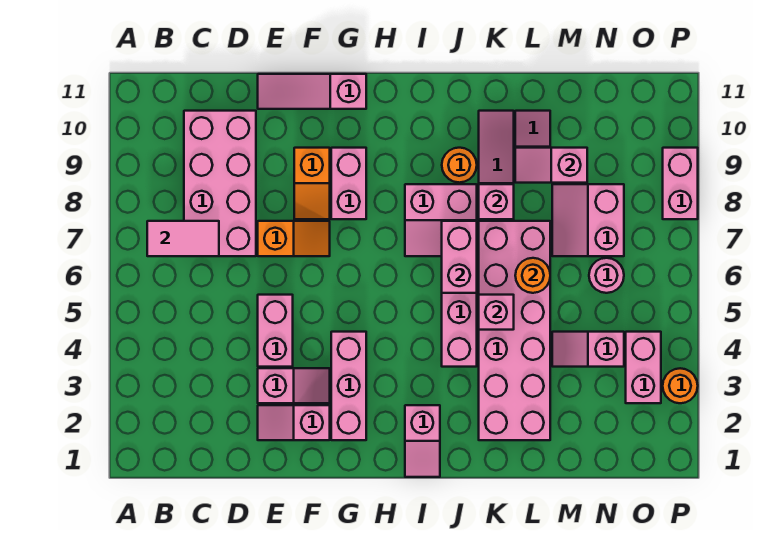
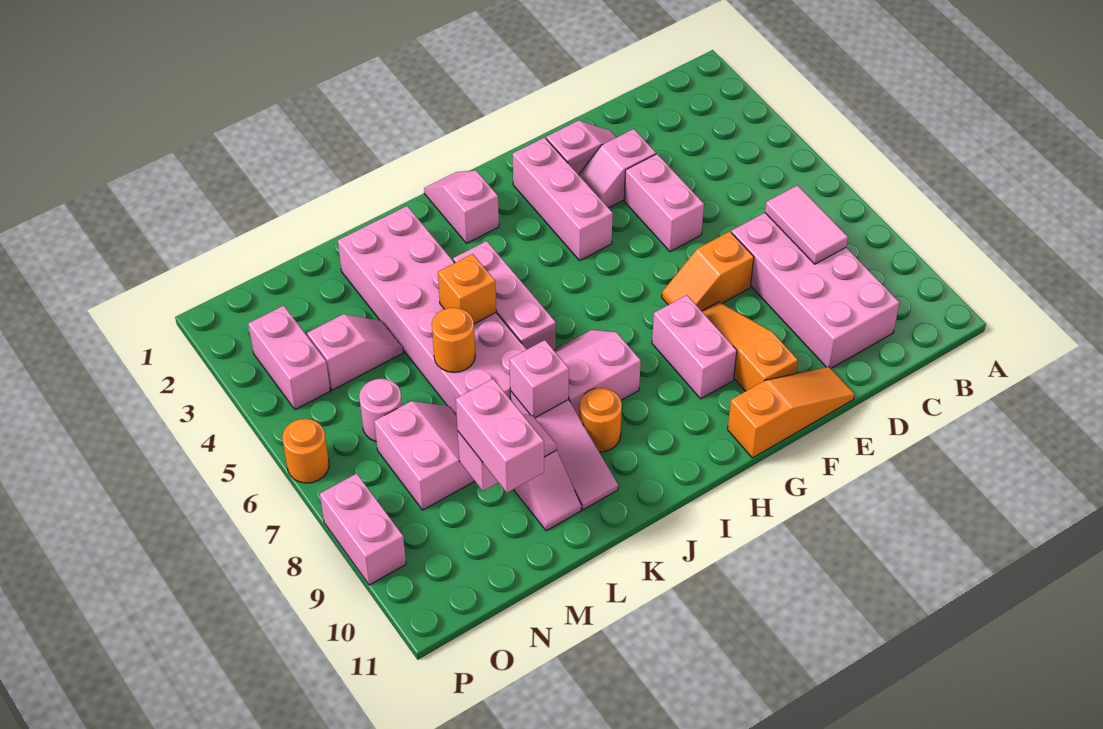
pink tile B7:C7 level 2 -> pink tile C7:C8 level 2
pink slope E11:G11 level 1 top G -> orange slope E11:G11 level 1 top G
orange slope F8:F9 level 1 top 9 -> orange slope F8:F10 level 1 top 10
pink brick J6:J7 level 2 -> pink brick M9:M10 level 3
pink brick K5 level 2 -> orange brick K5 level 2
orange round brick P3 level 1 -> orange round brick P6 level 1

